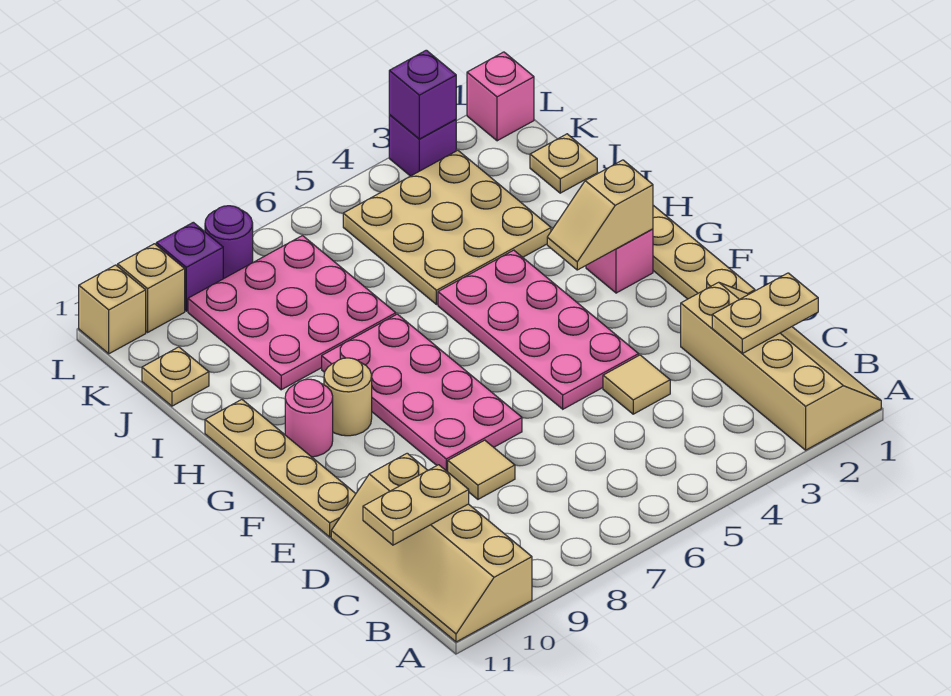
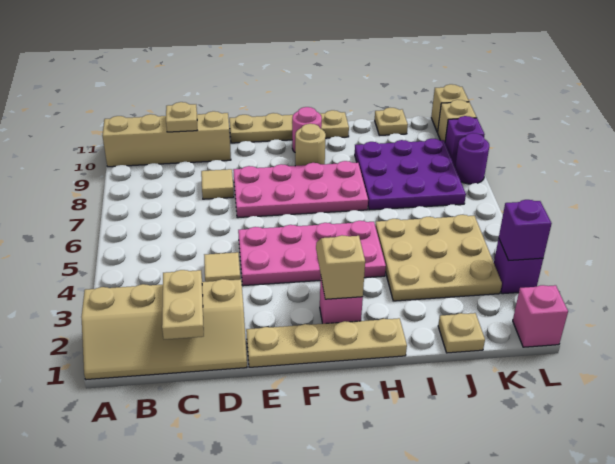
tan plate C10:C11 level 2 -> tan plate C10 level 2
pink plate I7:K9 level 1 -> purple plate I7:K9 level 1

